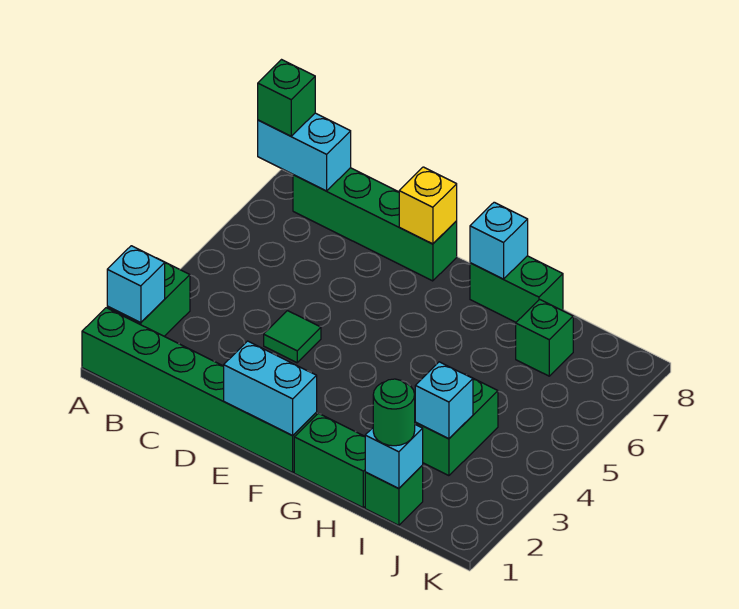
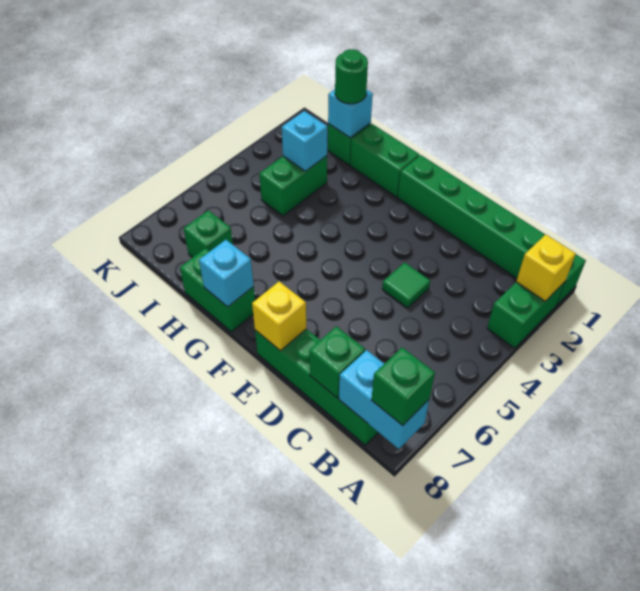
cyan brick A2 level 2 -> yellow brick A2 level 2
none -> green brick C8 level 2
cyan brick E1:F1 level 2 -> none

